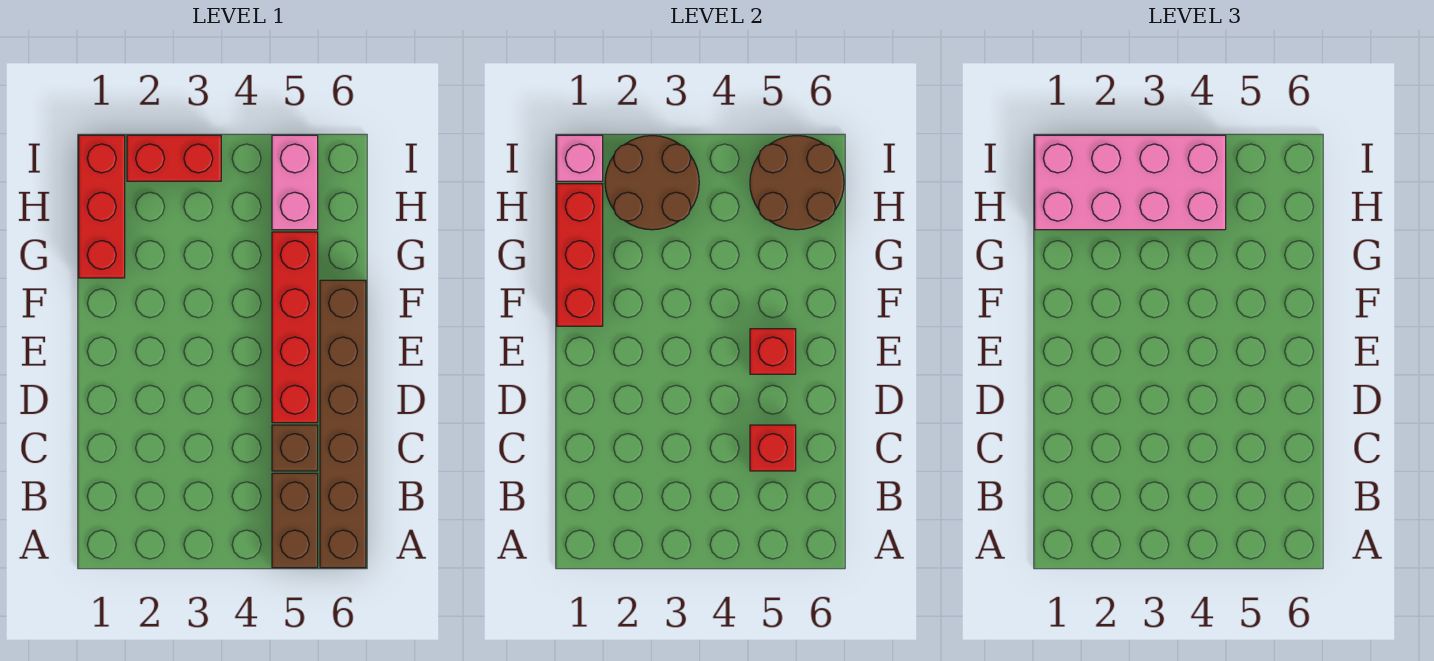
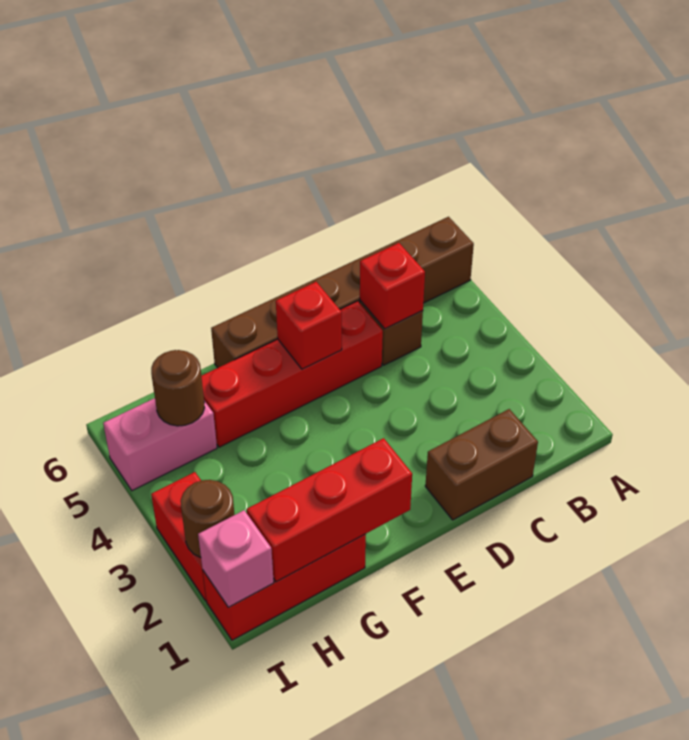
brown brick A5:B5 level 1 -> brown brick C1:D1 level 1
pink brick H1:I4 level 3 -> none
brown round brick H2:I3 level 2 -> brown round brick I2 level 2
brown round brick H5:I6 level 2 -> brown round brick H5 level 2

